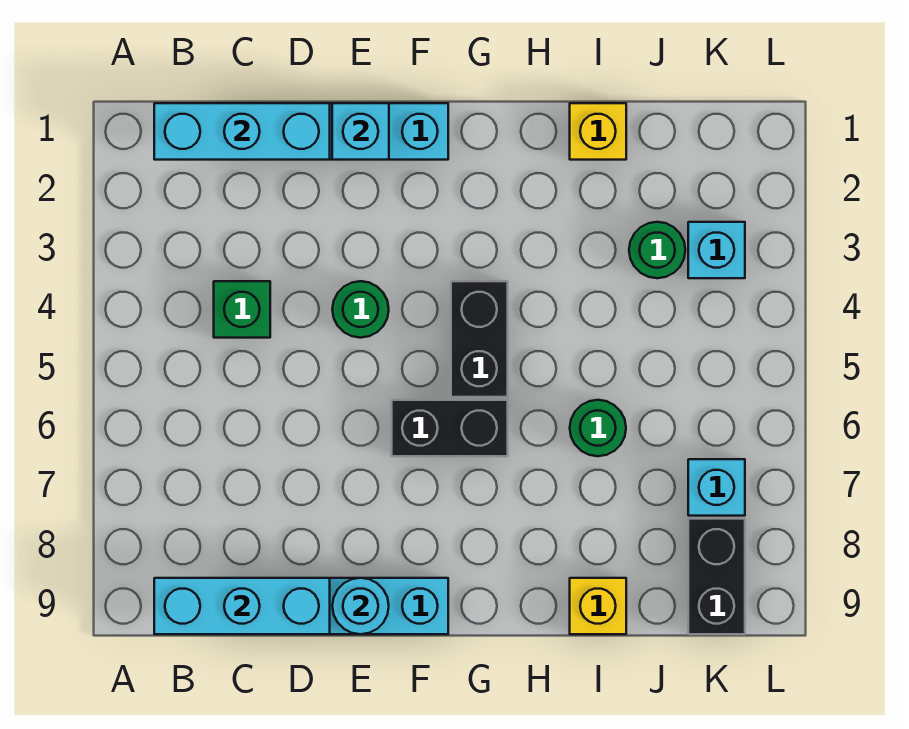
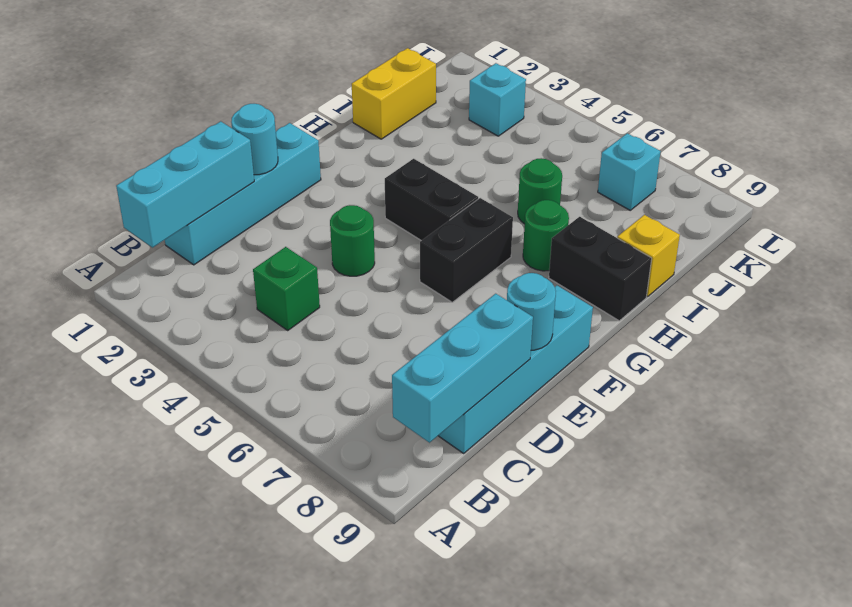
cyan brick E1 level 2 -> cyan round brick E1 level 2
yellow brick I1 level 1 -> yellow brick I1:J1 level 1
green round brick J3 level 1 -> green round brick H7 level 1
black brick K8:K9 level 1 -> black brick H8:H9 level 1

